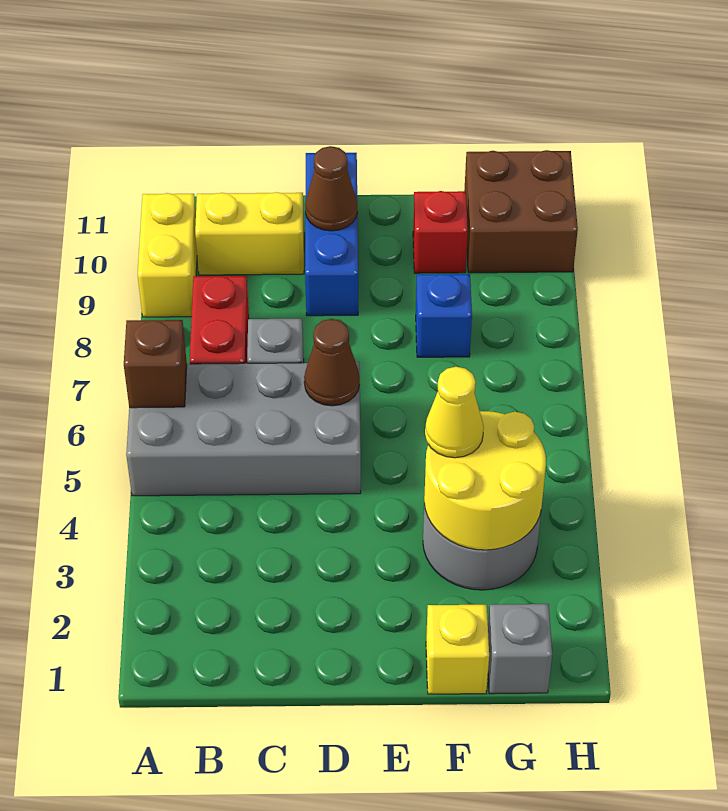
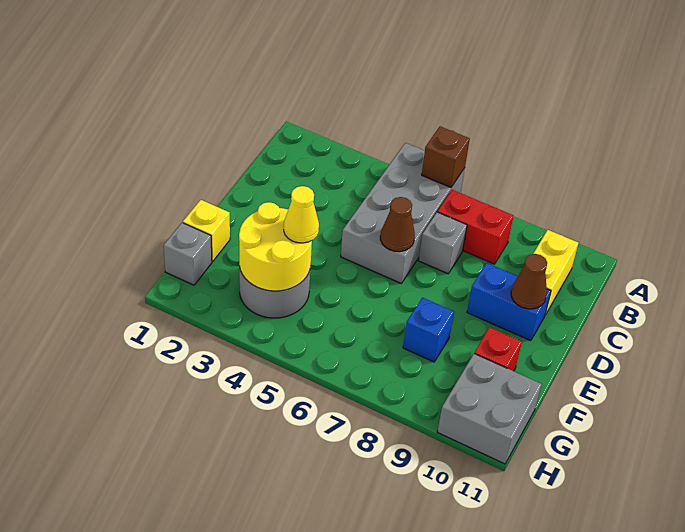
yellow brick A9:A10 level 1 -> none
blue brick D9:D11 level 1 -> blue brick D9:D10 level 1
brown brick G10:H11 level 1 -> grey brick G10:H11 level 1

